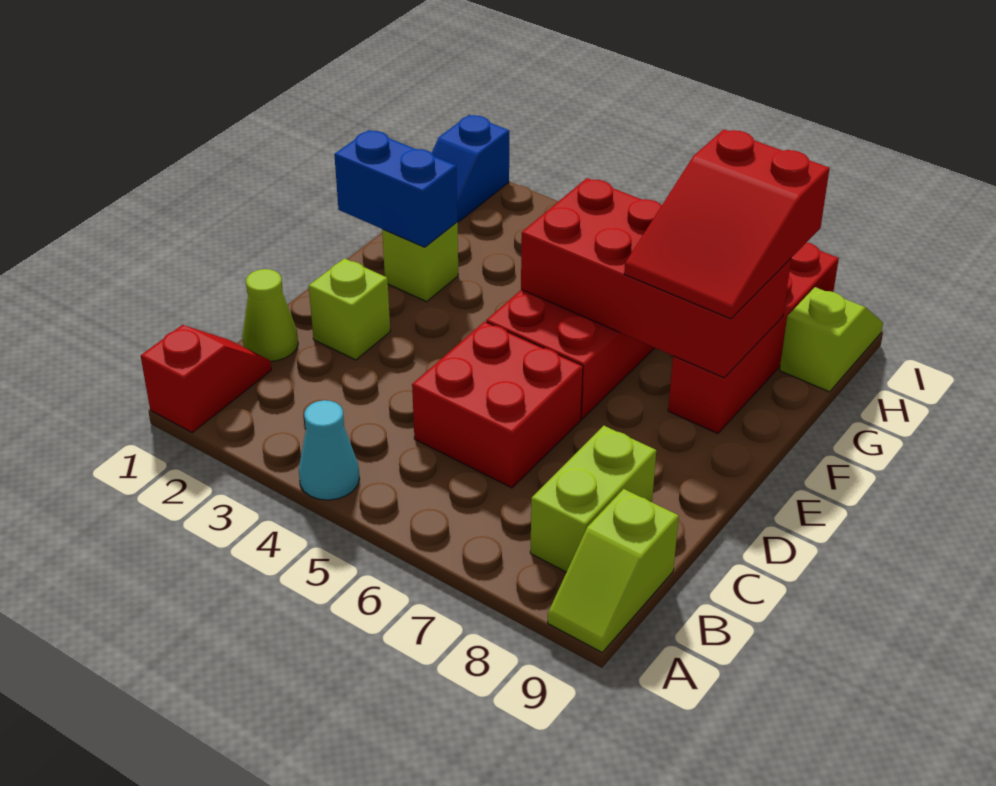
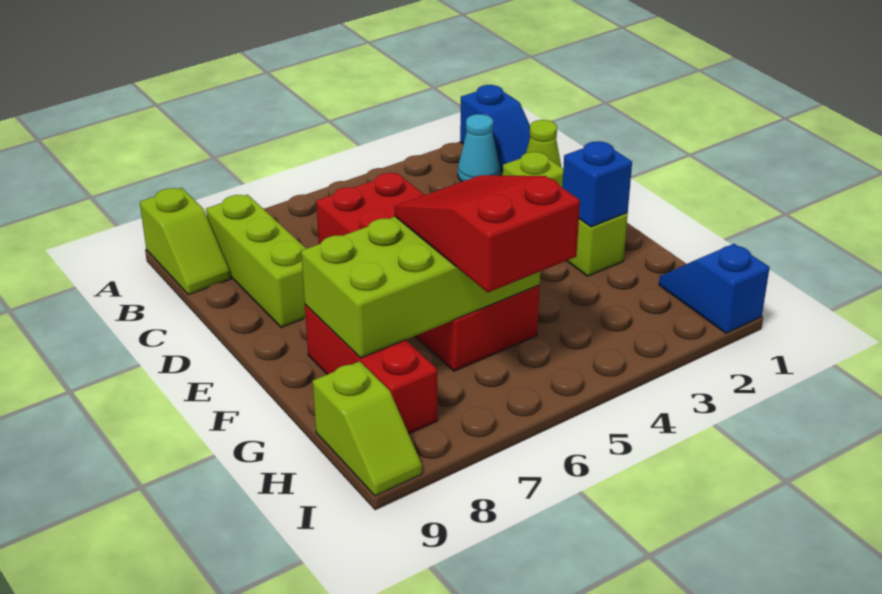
red slope A1:B1 level 1 top A -> blue slope A1:B1 level 1 top A
cyan cone A4 level 1 -> cyan cone B2 level 1
lime slope A9:B9 level 1 top B -> lime slope A9:B9 level 1 top A
lime brick B8:C8 level 1 -> lime brick B8:D8 level 1
blue brick F1:F2 level 2 -> blue brick F2 level 2
red brick F5:G8 level 2 -> lime brick F5:G8 level 2
red slope F7:H8 level 3 top H -> red slope F5:H6 level 3 top H
red brick F8:I8 level 1 -> red brick F8:H8 level 1

